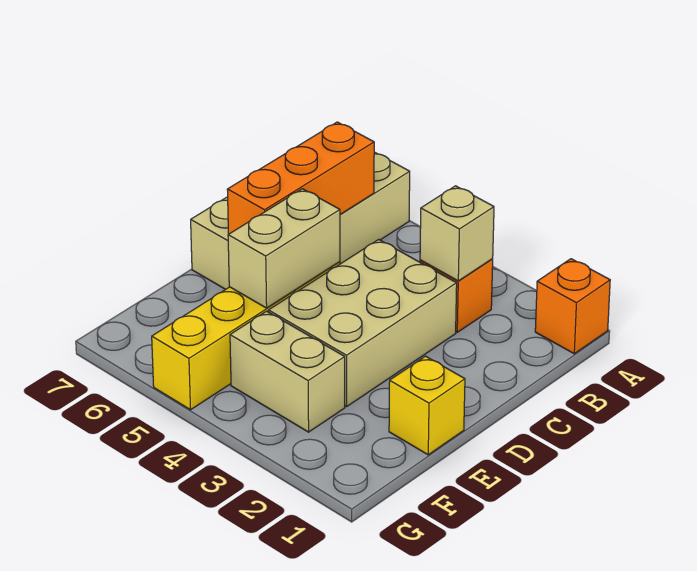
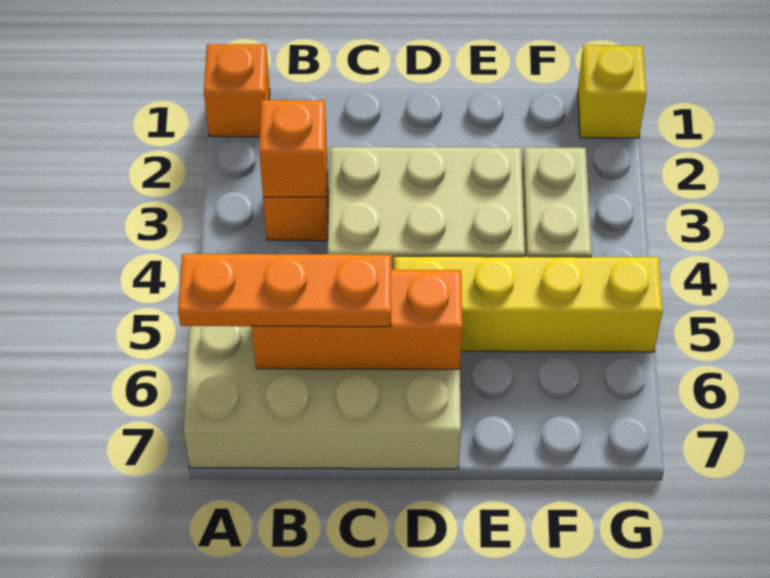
none -> orange plate A6:C6 level 3
tan brick B3 level 2 -> orange brick B3 level 2
tan brick D5:E5 level 2 -> none
yellow brick E1 level 1 -> yellow brick G1 level 1

